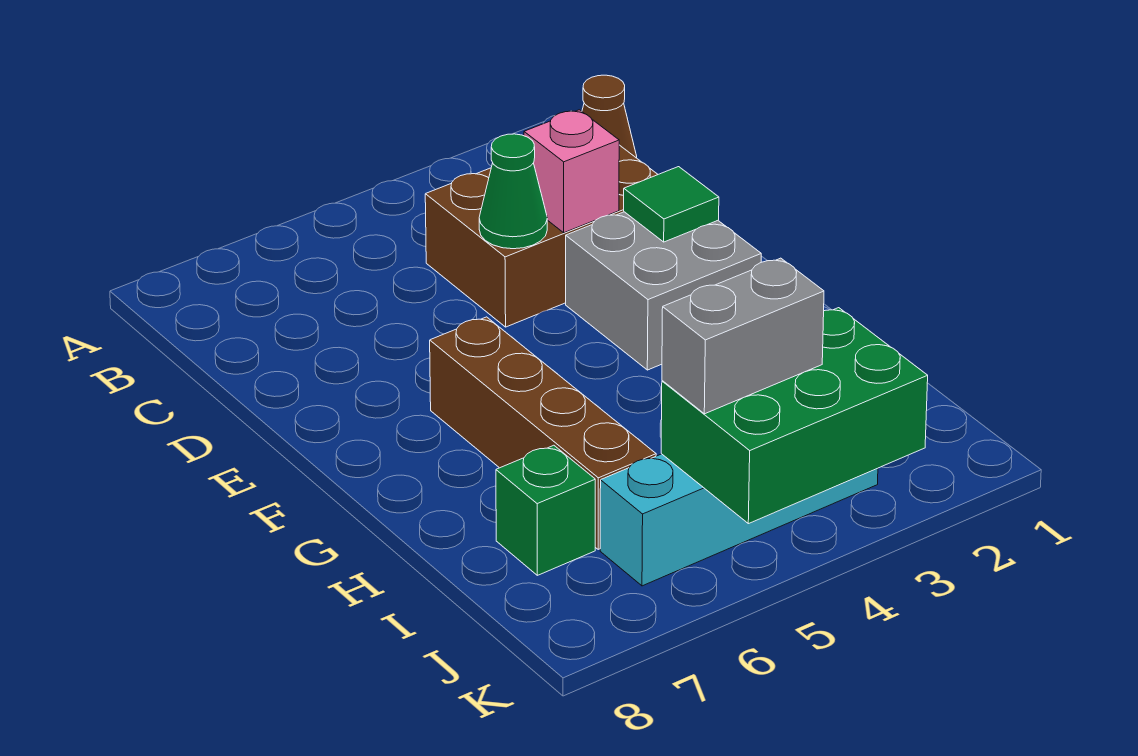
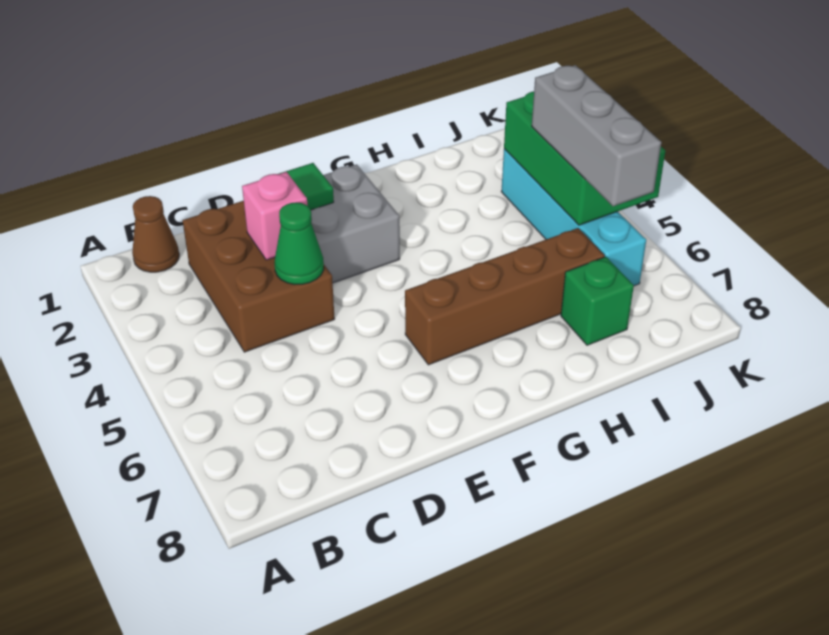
grey brick J4:J5 level 3 -> grey brick J4:J6 level 3

